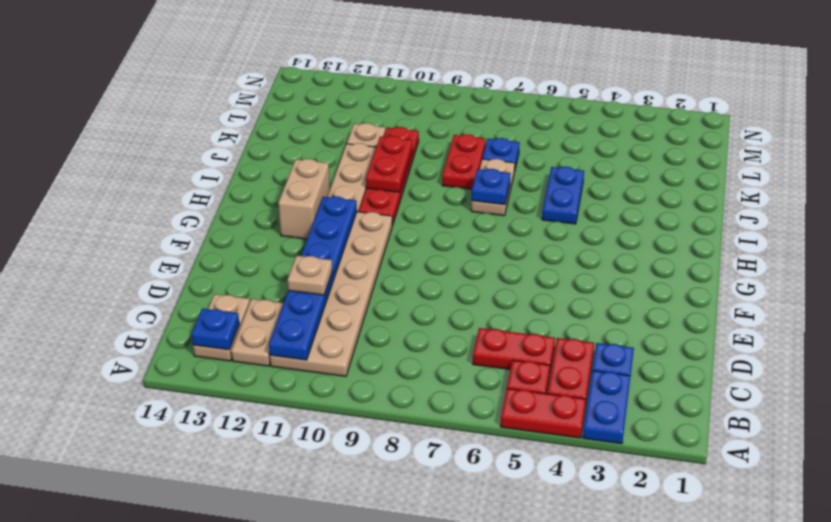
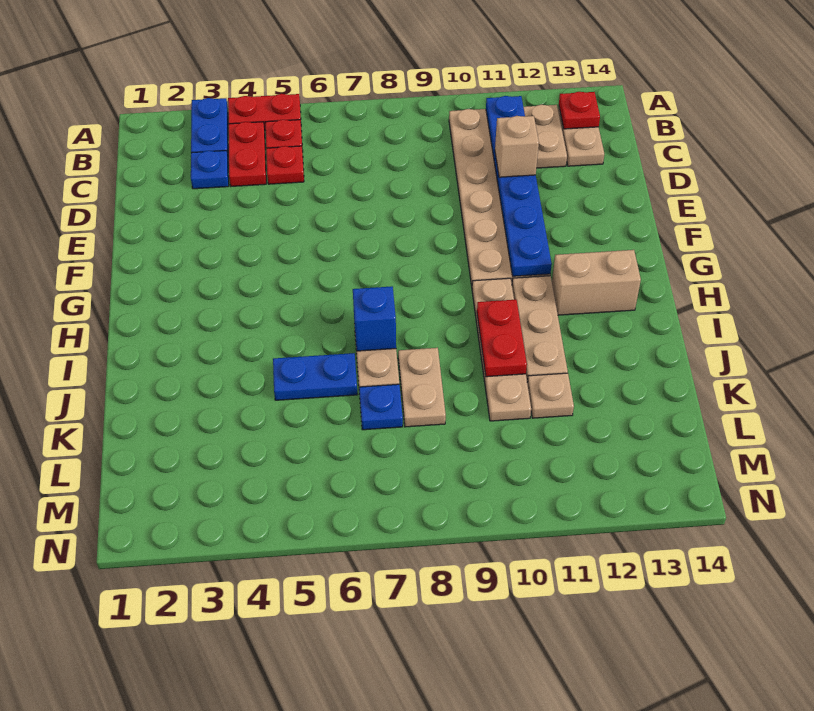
blue plate B13 level 2 -> red plate B13 level 2
red plate C5:C6 level 1 -> red plate C5 level 1
tan plate D11 level 3 -> tan brick D11 level 3
tan brick G12:H12 level 1 -> tan brick H12:H13 level 1
red plate H10:K10 level 1 -> tan plate H10:K10 level 1
blue plate I5:J5 level 1 -> blue plate J5:J6 level 1
blue plate I7 level 2 -> blue brick I7 level 2
red plate J8:K8 level 1 -> tan plate J8:K8 level 1

